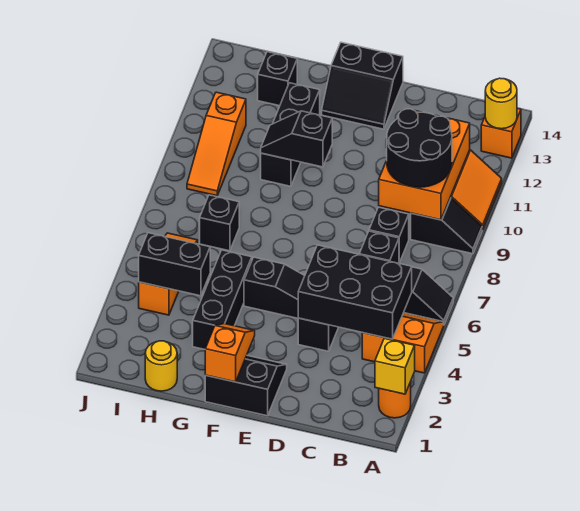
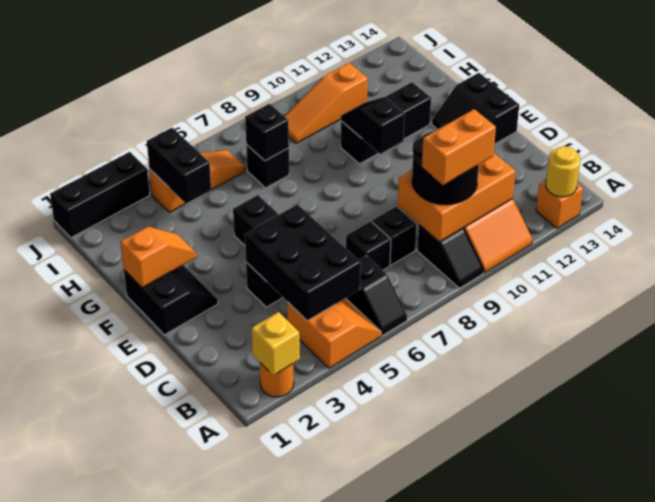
none -> orange brick B9:B10 level 4
black brick G3:G5 level 1 -> black brick J1:J3 level 1
yellow round brick H1 level 1 -> none
black brick H13 level 1 -> black brick H7 level 2

